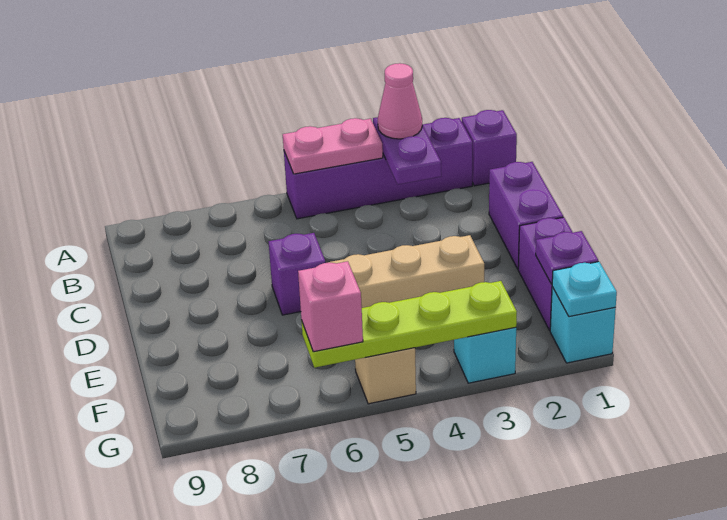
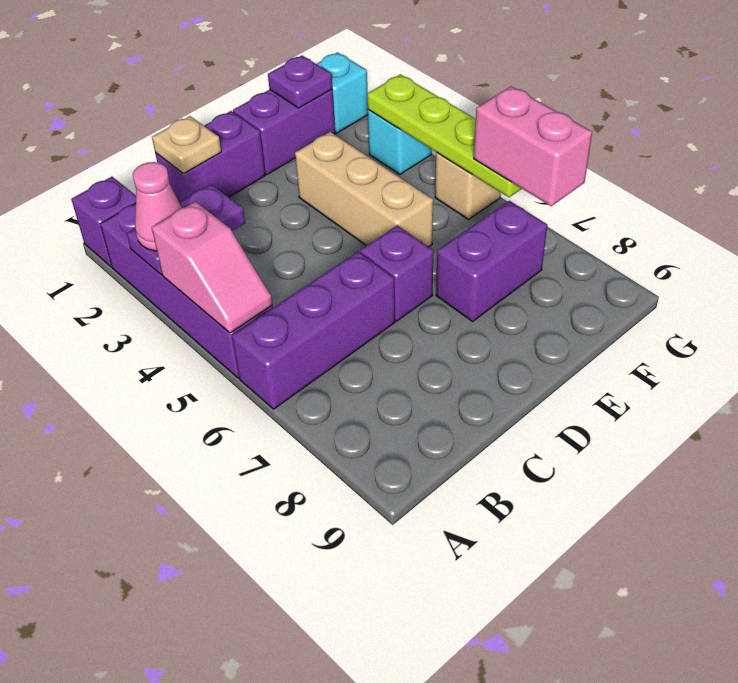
pink plate A4:A5 level 2 -> pink slope A4:A5 level 2 top 4
none -> purple brick A6:C6 level 1
none -> tan plate C1 level 2
none -> purple brick E7:F7 level 1
cyan plate G1 level 2 -> none
pink brick G6 level 3 -> pink brick G6:G7 level 3

